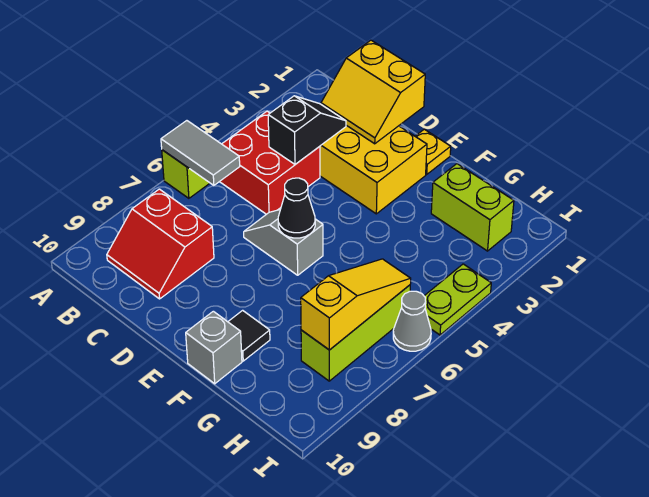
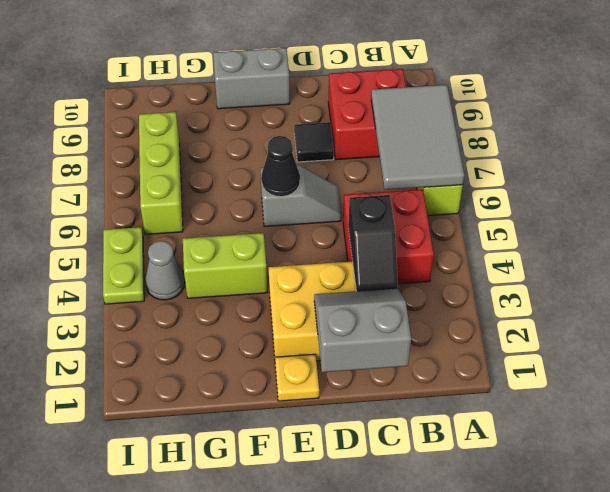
grey tile A6:B6 level 2 -> grey tile A6:B8 level 2
red slope B8:C9 level 1 top 8 -> red brick B8:C9 level 1
yellow slope C1:D2 level 2 top 1 -> grey slope C1:D2 level 2 top 1
black tile F9 level 1 -> black tile D8 level 1
grey brick F10 level 1 -> grey brick E10:F10 level 1
lime brick G2:H2 level 1 -> lime brick F4:G4 level 1
yellow slope H6:H8 level 2 top 8 -> none
grey cone I6 level 1 -> grey cone H4 level 1

